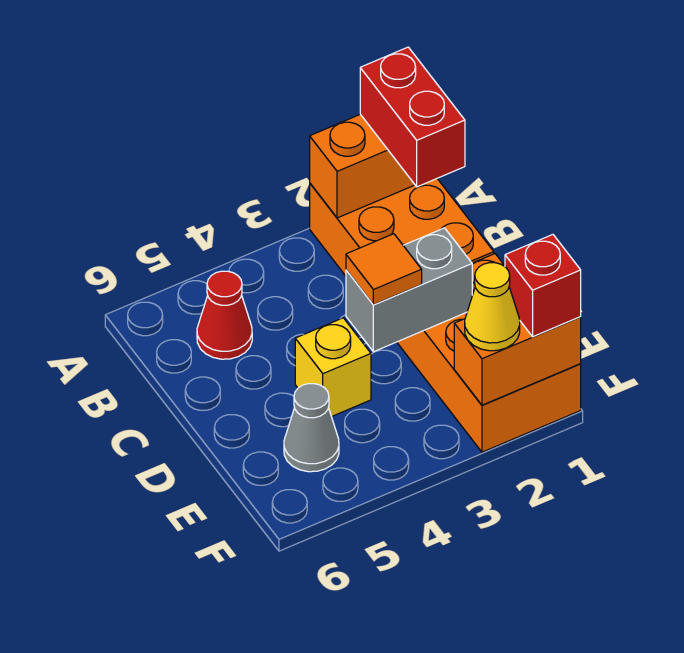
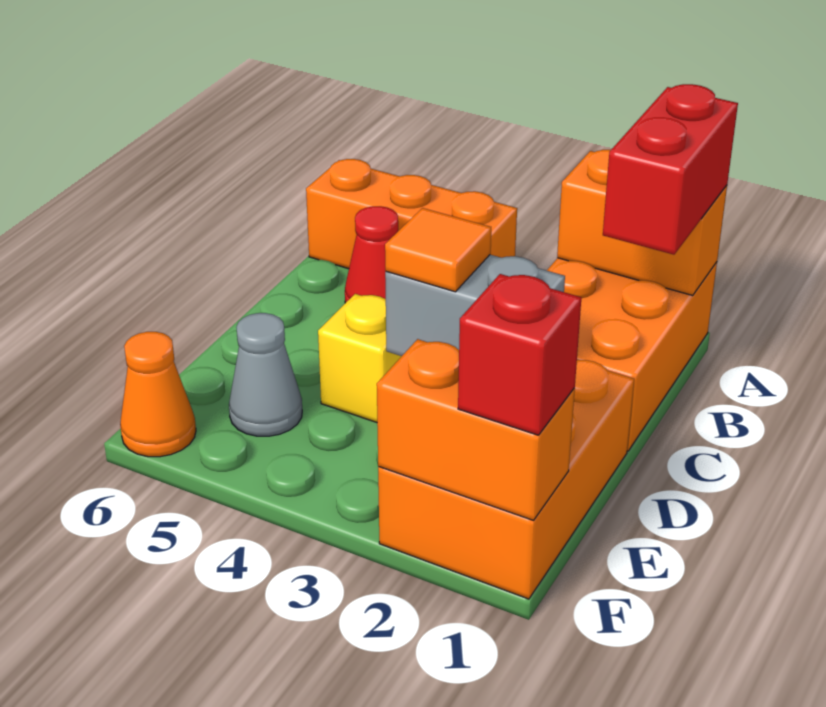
none -> orange brick A4:A6 level 1
yellow cone F2 level 3 -> none
none -> orange cone F6 level 1

